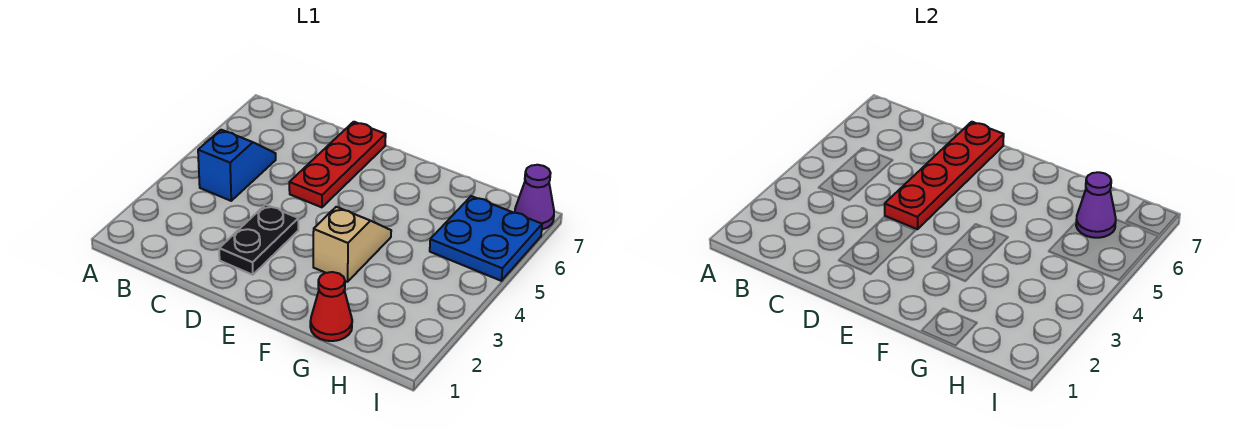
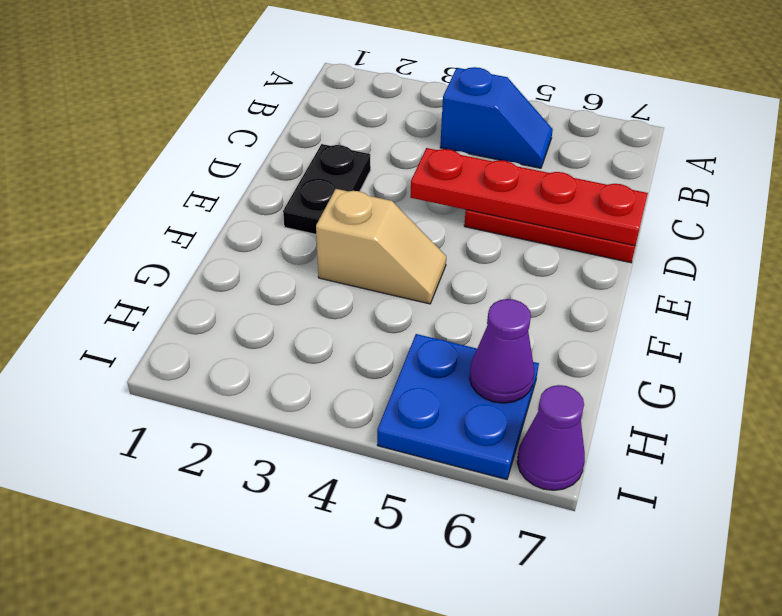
black plate D2:D3 level 1 -> black plate D2:E2 level 1
red cone G1 level 1 -> none

